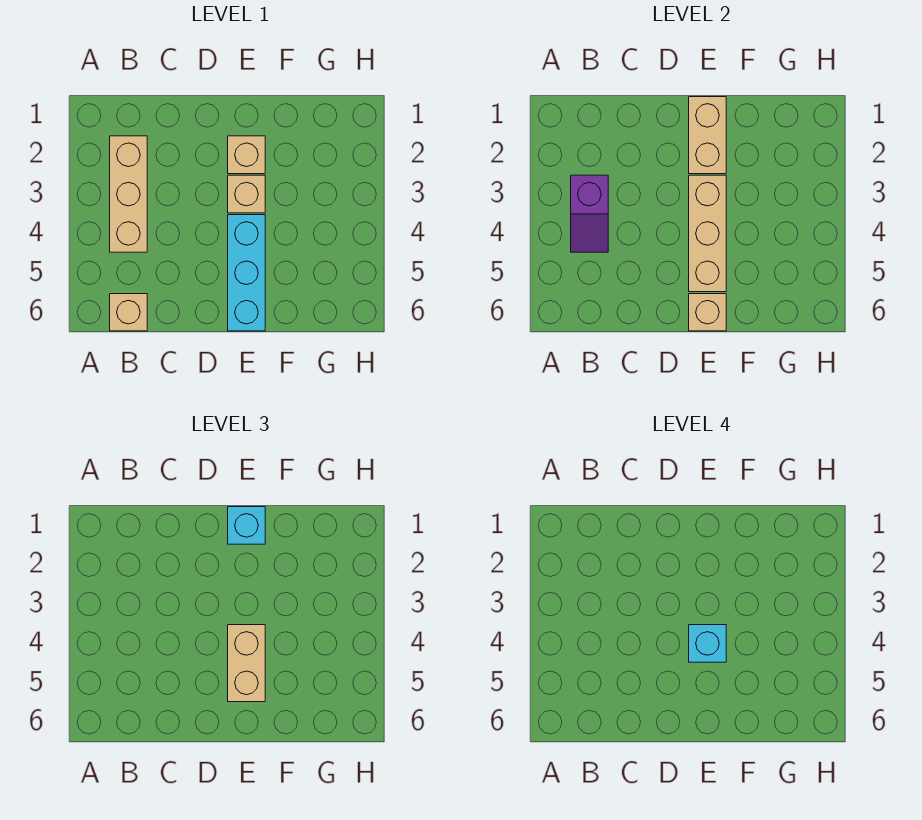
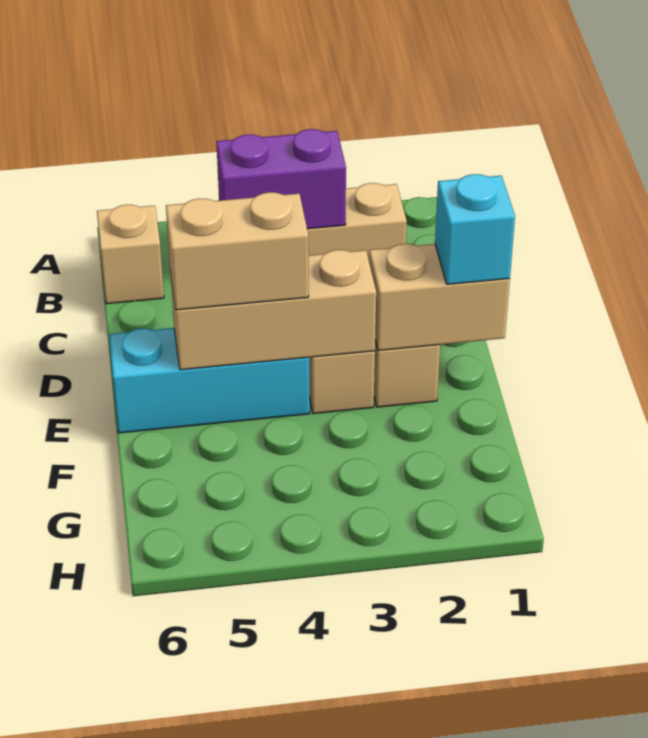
purple slope B3:B4 level 2 top 3 -> purple brick B3:B4 level 2
cyan brick E4 level 4 -> none
tan brick E6 level 2 -> none

